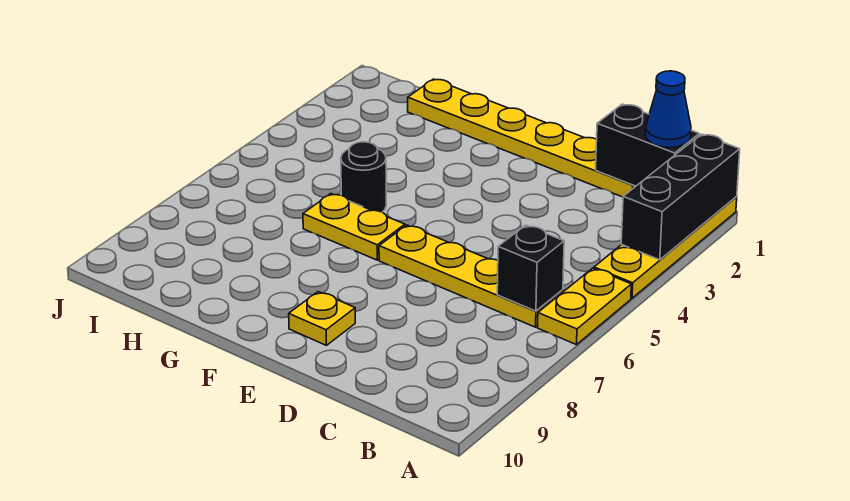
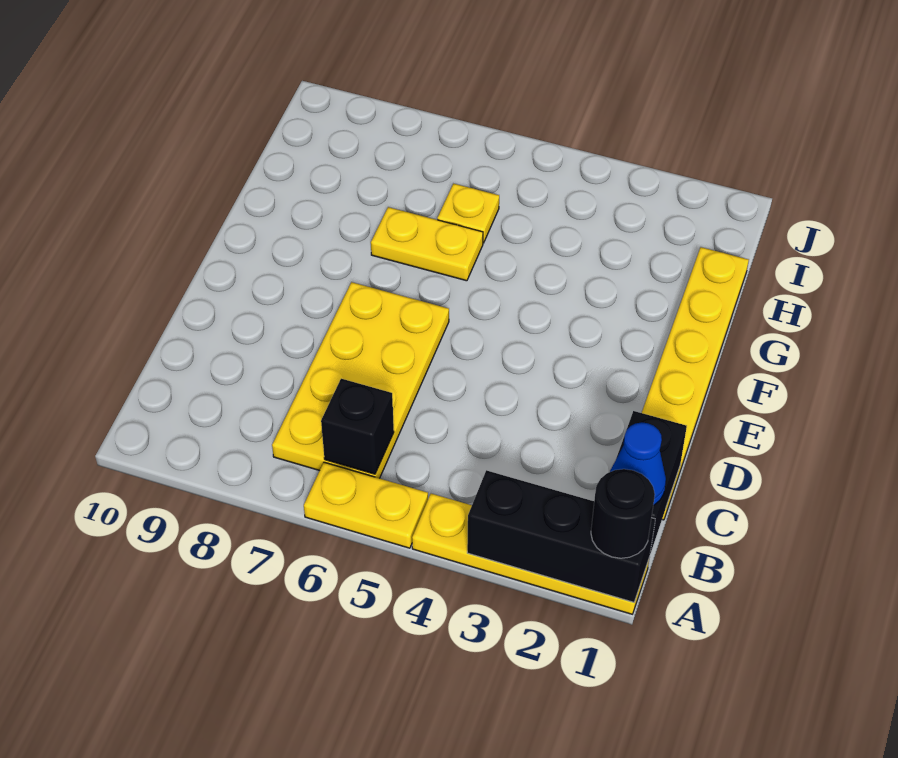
yellow plate B6:E6 level 1 -> yellow plate B6:E7 level 1
yellow plate E9 level 1 -> yellow plate H6 level 1
yellow plate F6:G6 level 1 -> yellow plate G6:G7 level 1
black round brick G5 level 1 -> black round brick A1 level 3

